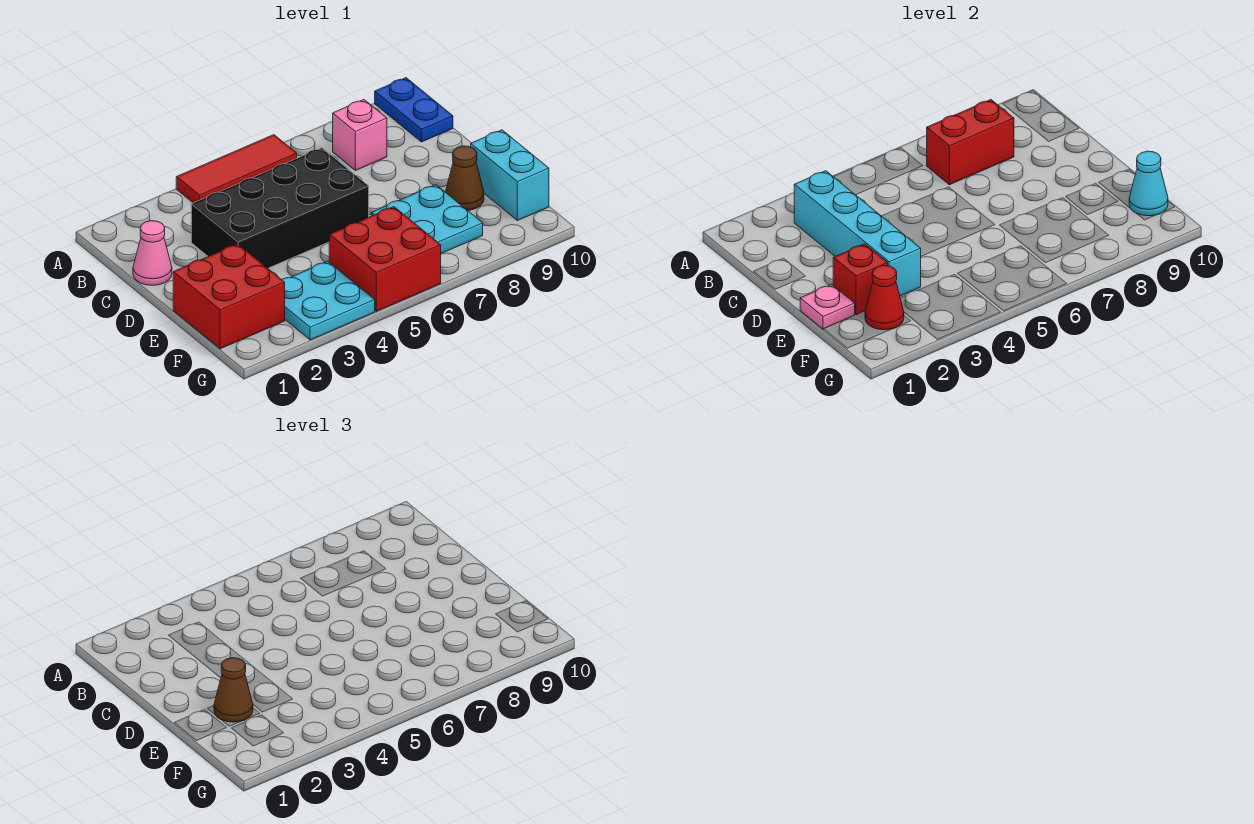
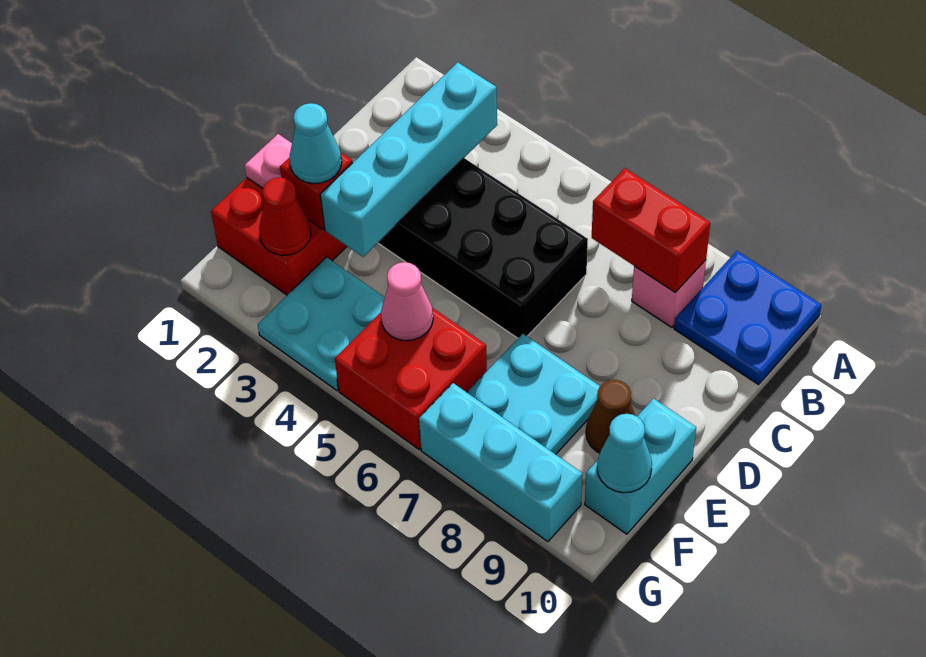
red tile A4:A6 level 1 -> none
blue plate A10:B10 level 1 -> blue plate A9:B10 level 1
pink cone C1 level 1 -> pink cone F5 level 2
brown cone E2 level 3 -> cyan cone E2 level 3
none -> cyan brick G7:G9 level 1

